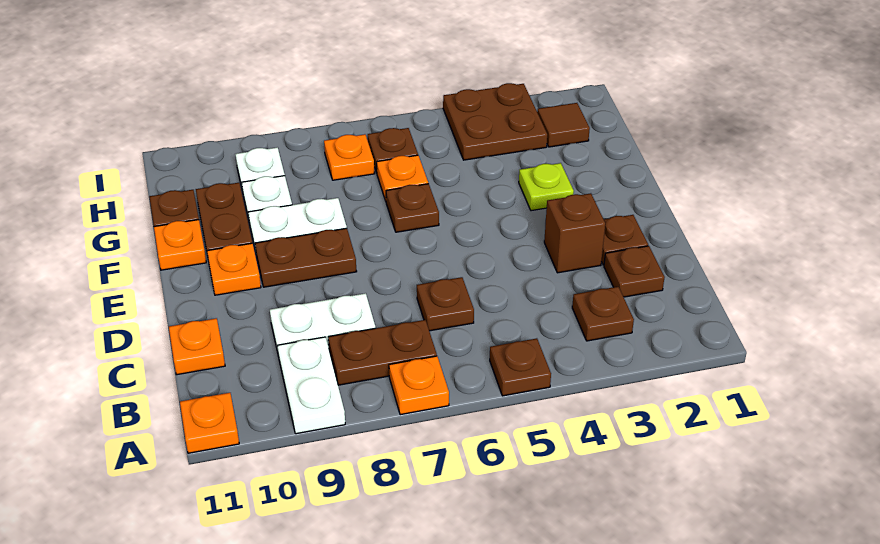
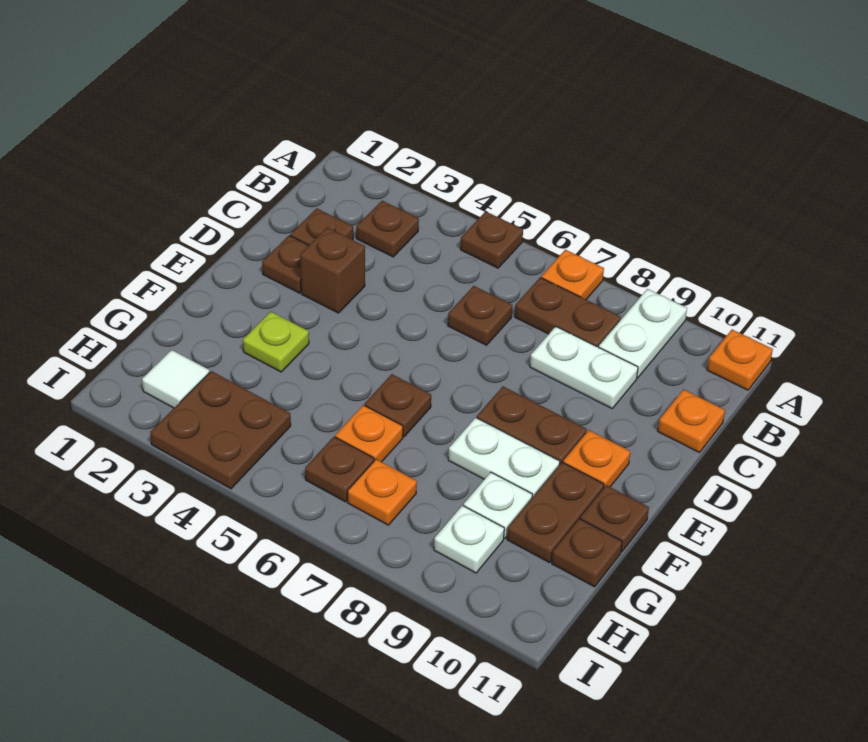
orange plate F11 level 1 -> brown plate F11 level 1
brown tile H2 level 1 -> white tile H2 level 1

